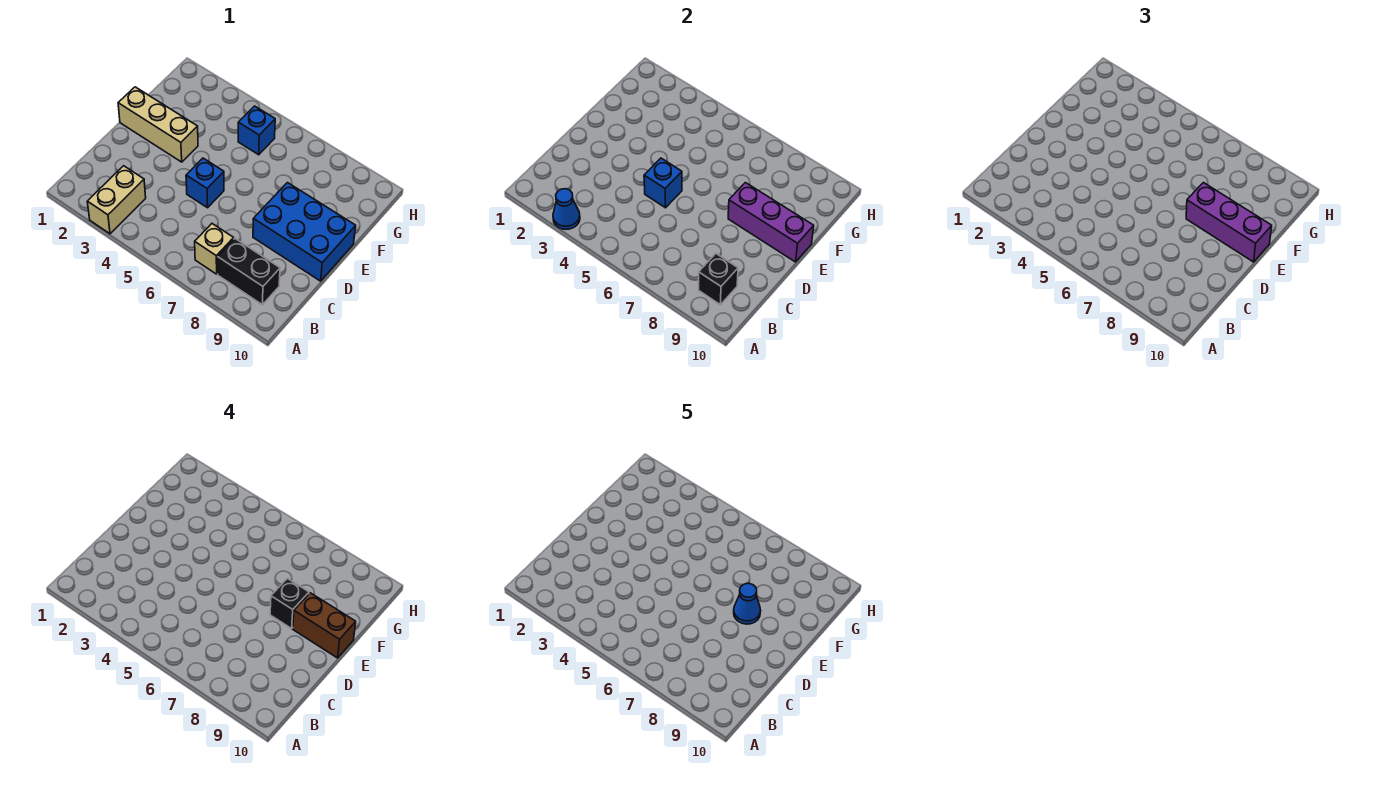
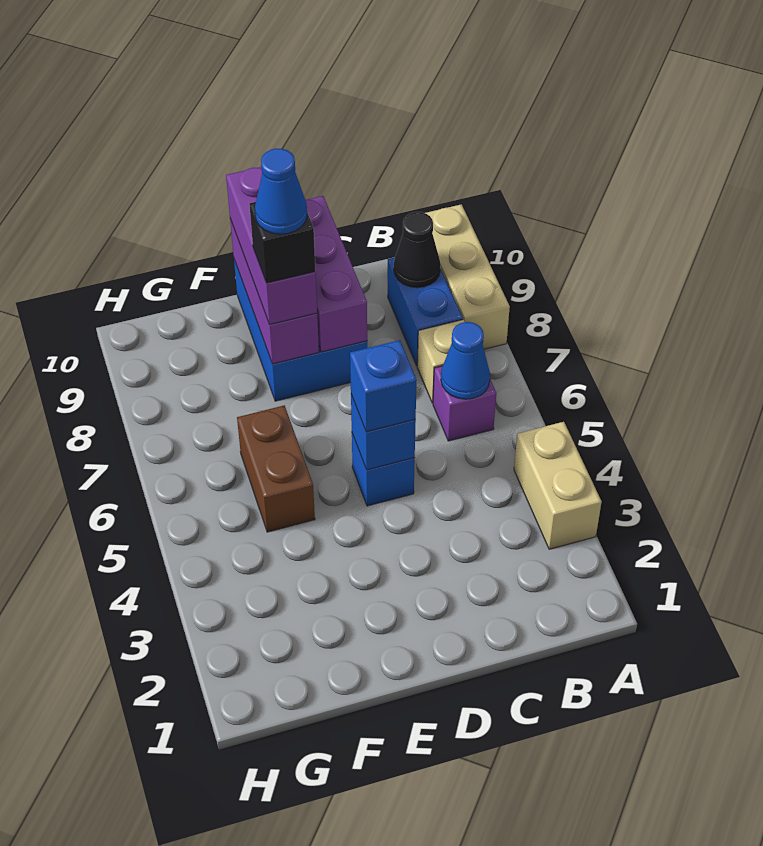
tan brick A3:B3 level 1 -> tan brick A3:A4 level 1
blue cone A3 level 2 -> blue cone B6 level 2
none -> purple brick B6 level 1
black brick B8:B9 level 1 -> blue brick B8:B9 level 1
black brick B9 level 2 -> black cone B9 level 2
none -> purple brick D8:D10 level 2
tan brick E1:E3 level 1 -> tan brick A8:A10 level 1
brown brick E9:E10 level 4 -> brown brick F5:F6 level 1
blue brick G5 level 1 -> blue brick D5 level 3

